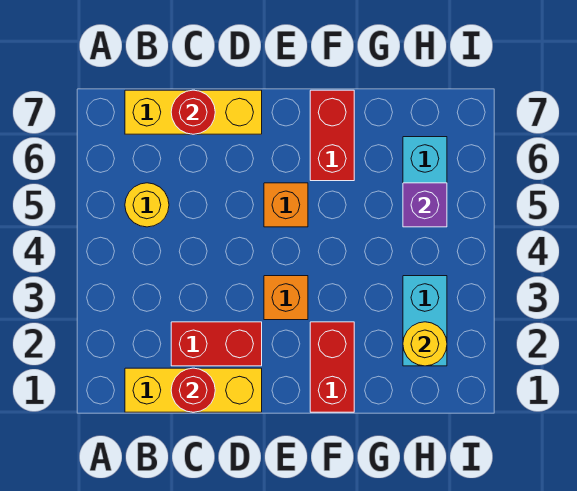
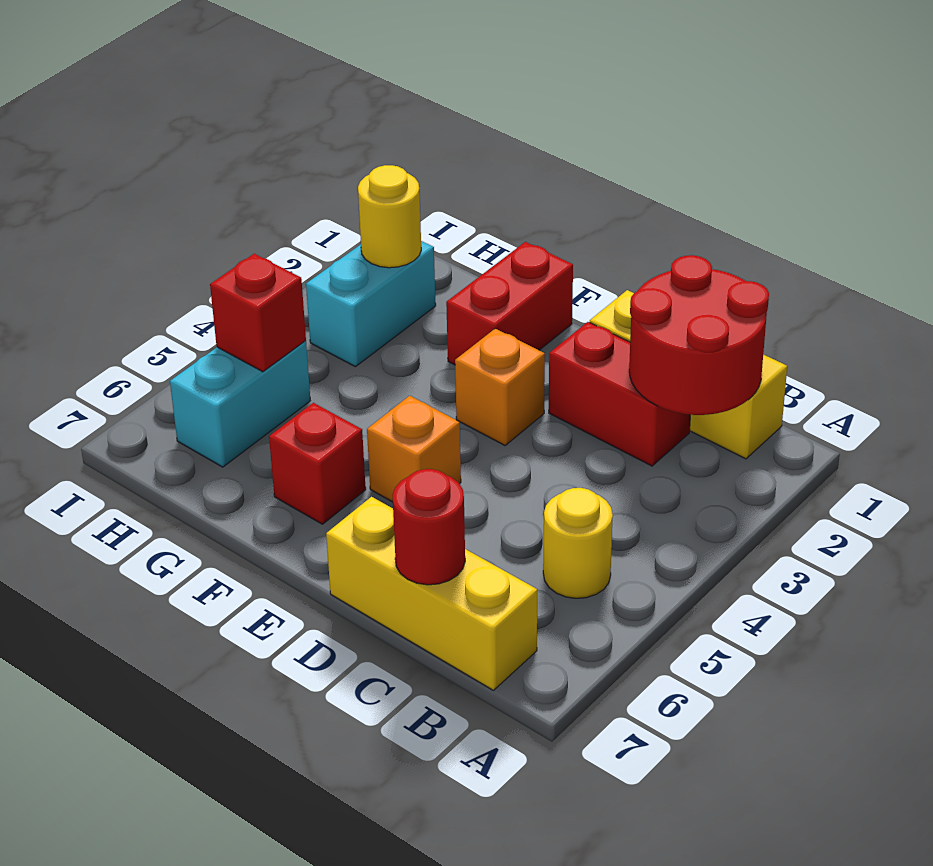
red round brick C1 level 2 -> red round brick B1:C2 level 2
red brick F6:F7 level 1 -> red brick F6 level 1
purple brick H5 level 2 -> red brick H5 level 2

